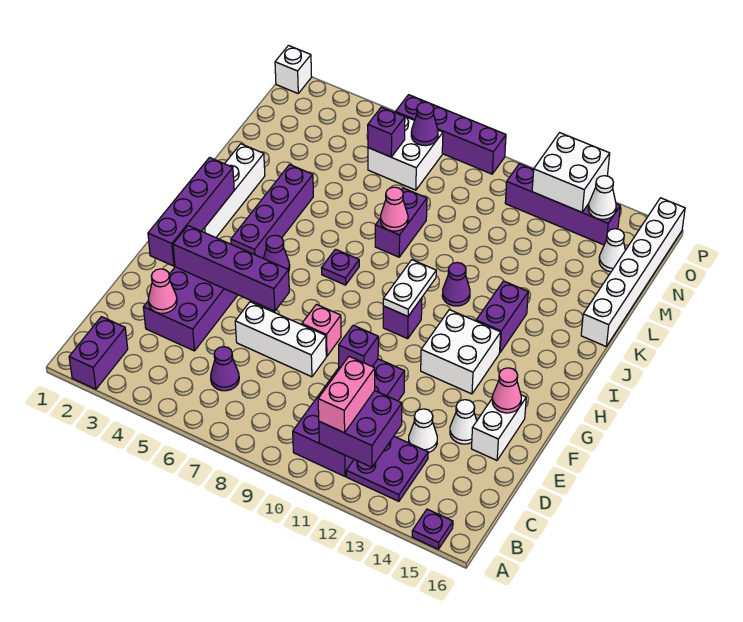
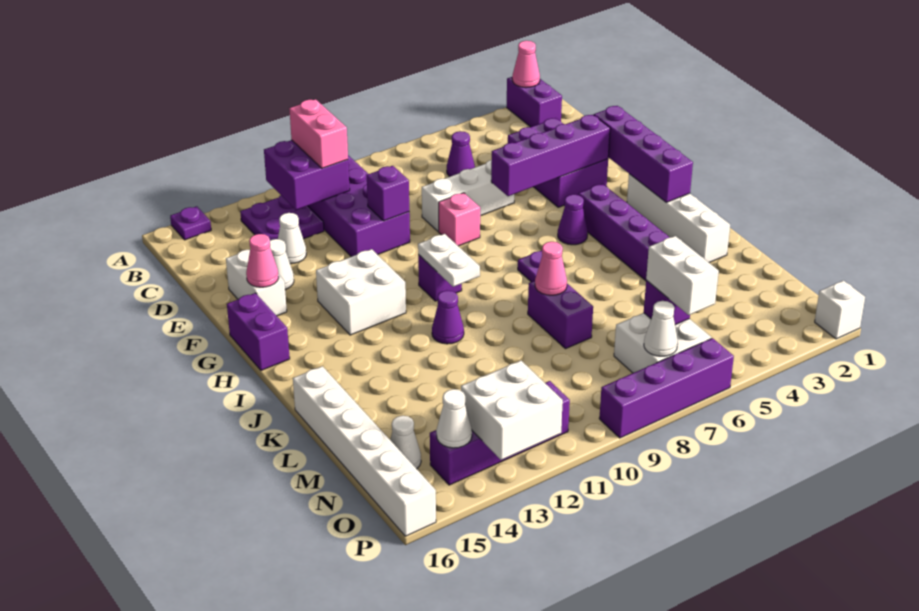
pink cone D3 level 2 -> pink cone A2 level 2
purple brick I13:J13 level 1 -> purple brick G16:H16 level 1
none -> white brick N6:O6 level 3
purple cone O7 level 2 -> white cone O7 level 2

